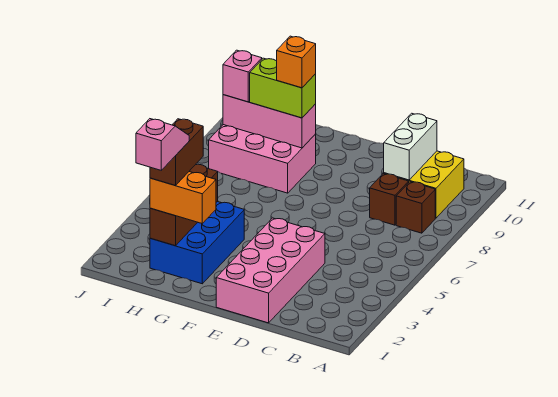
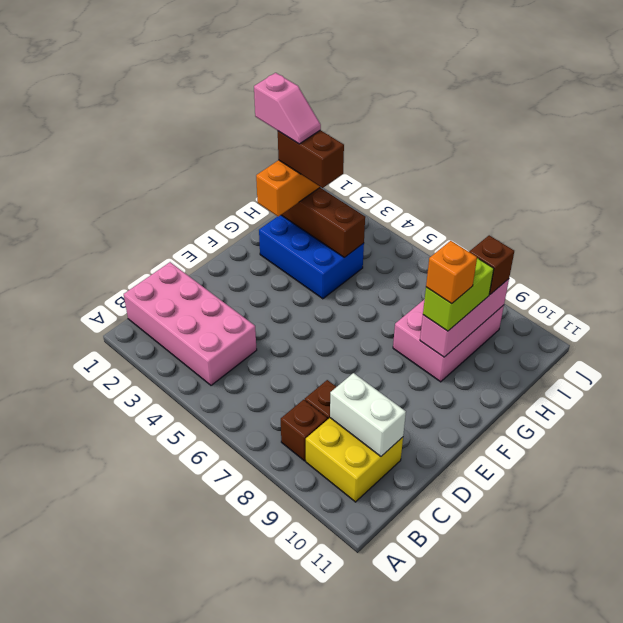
pink brick D1:E4 level 1 -> pink brick B1:C4 level 1
pink brick I9 level 3 -> brown brick I9 level 3

